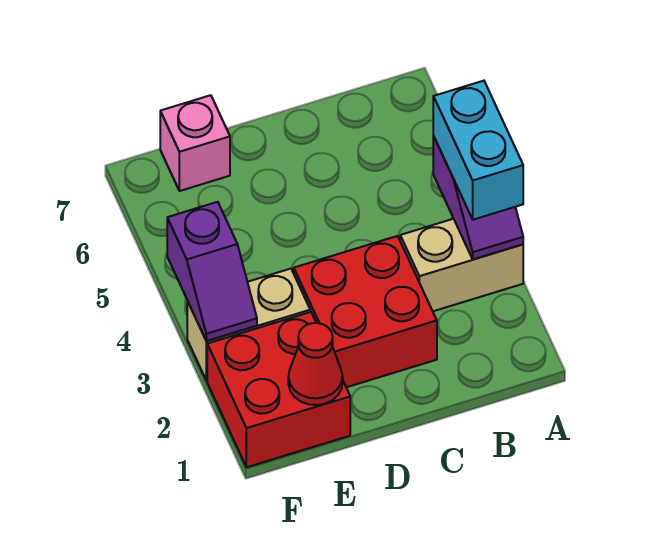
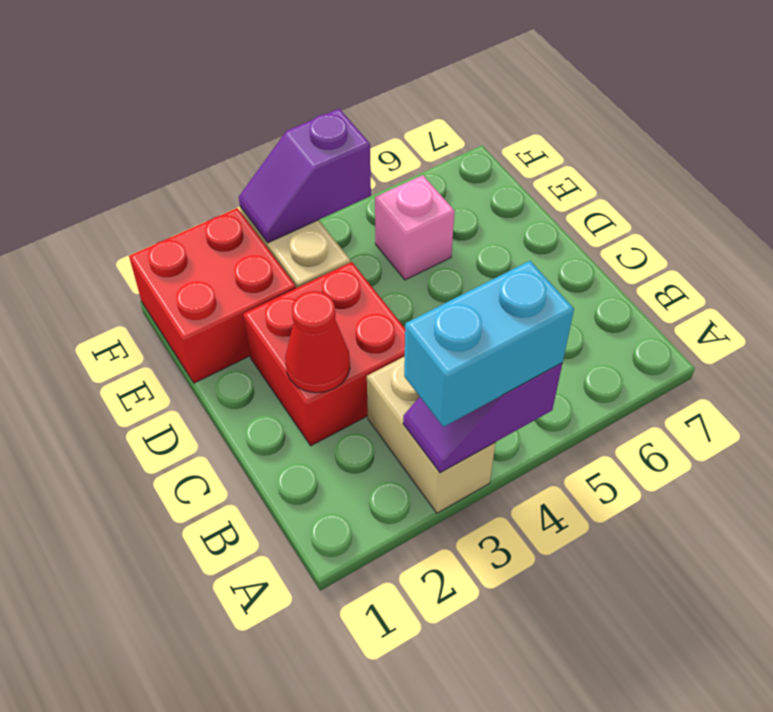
red cone E1 level 2 -> red cone C2 level 2
pink brick E7 level 1 -> pink brick E5 level 1

